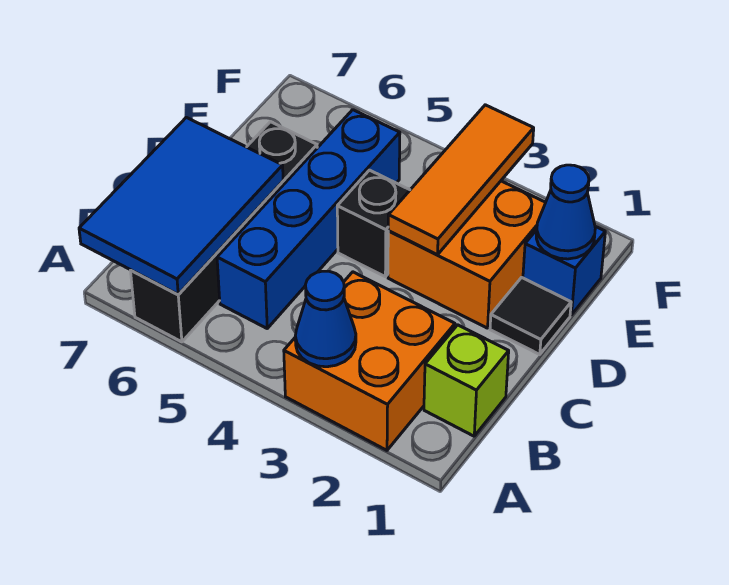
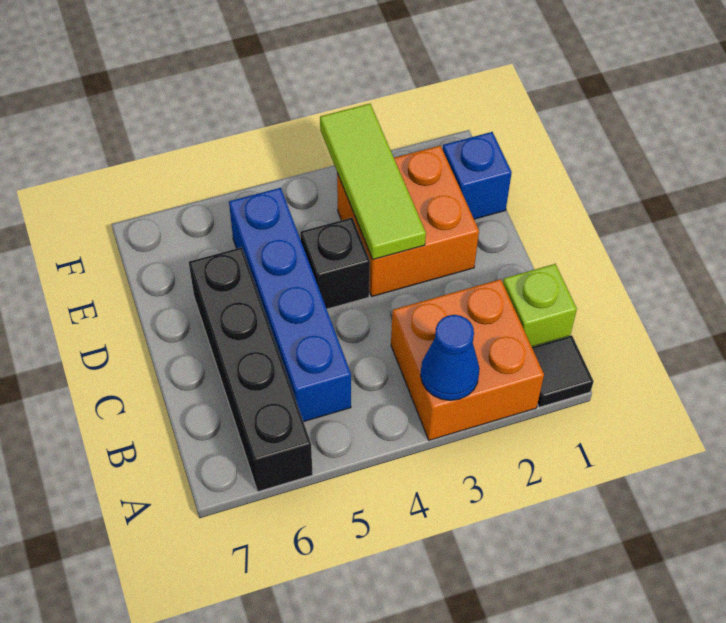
blue tile A6:C7 level 2 -> none
black tile D1 level 1 -> black tile A1 level 1
orange tile D3:F3 level 2 -> lime tile D3:F3 level 2
blue cone E1 level 2 -> none

